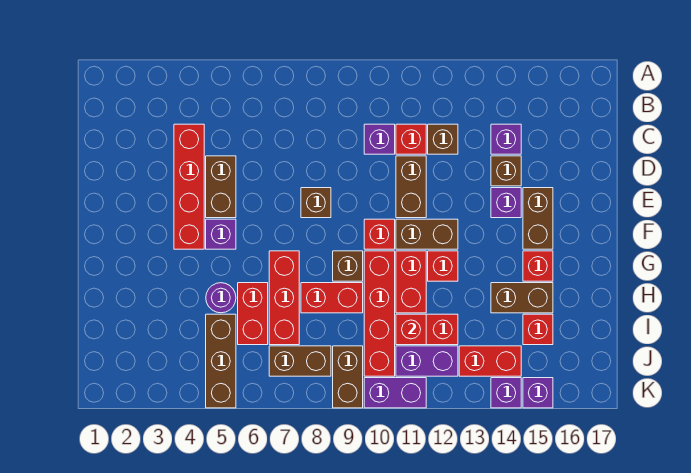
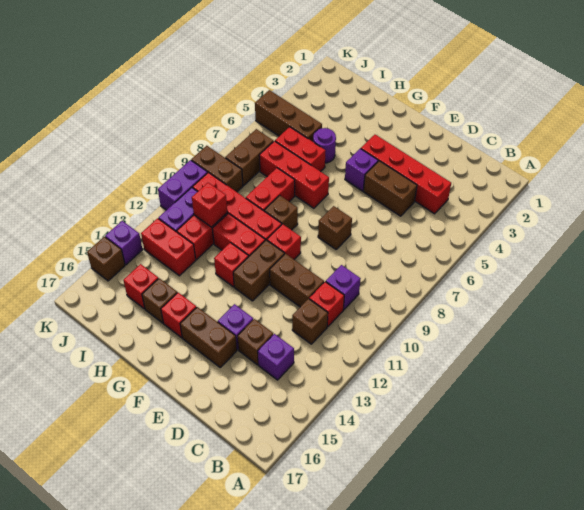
brown brick H14:H15 level 1 -> brown brick H15 level 1
red brick J13:J14 level 1 -> red brick I13:J13 level 1
purple brick K15 level 1 -> brown brick K15 level 1

